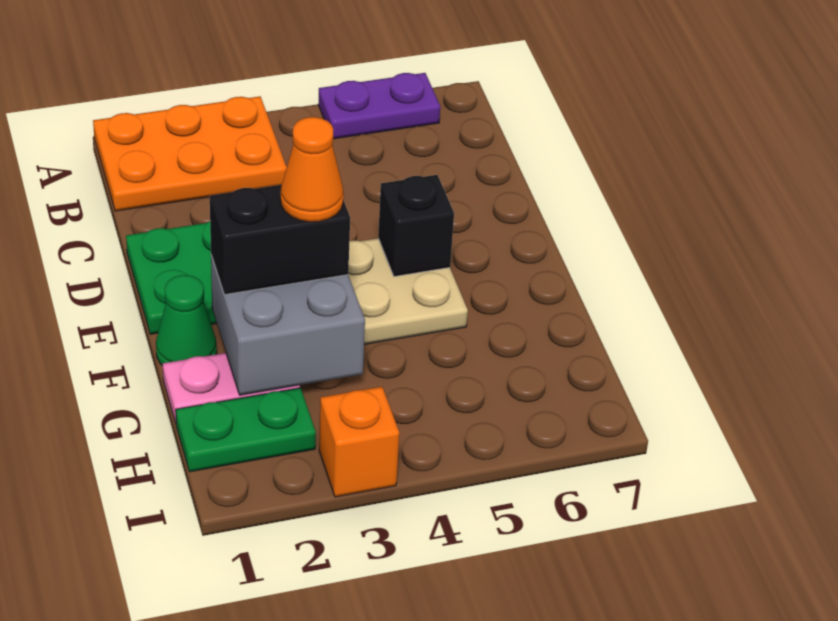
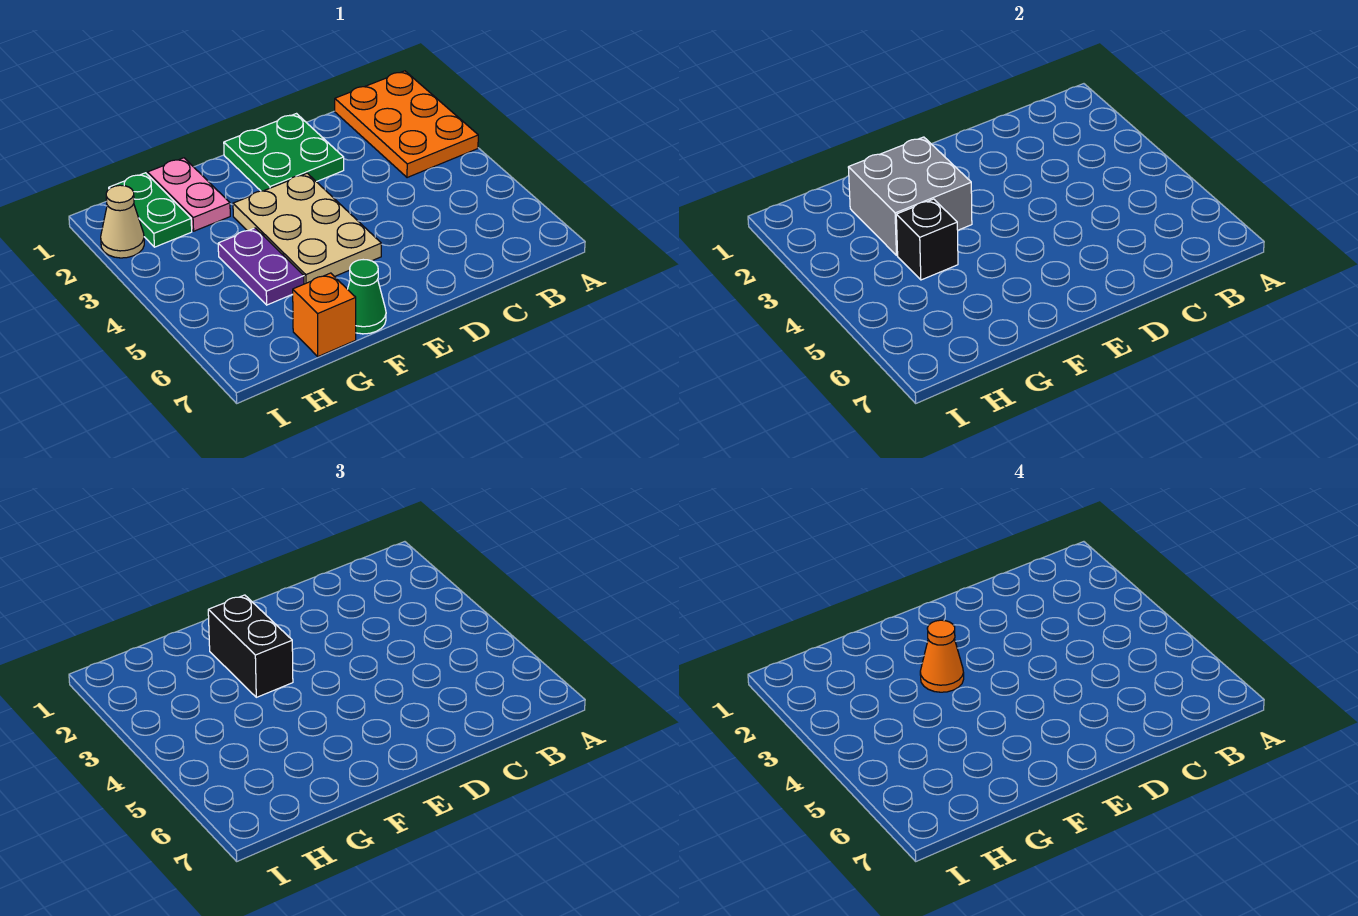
purple plate A5:A6 level 1 -> purple plate G4:G5 level 1
black brick E5 level 2 -> black brick G4 level 2
green cone F1 level 1 -> green cone F7 level 1
none -> tan cone I2 level 1
orange brick I3 level 1 -> orange brick G7 level 1

